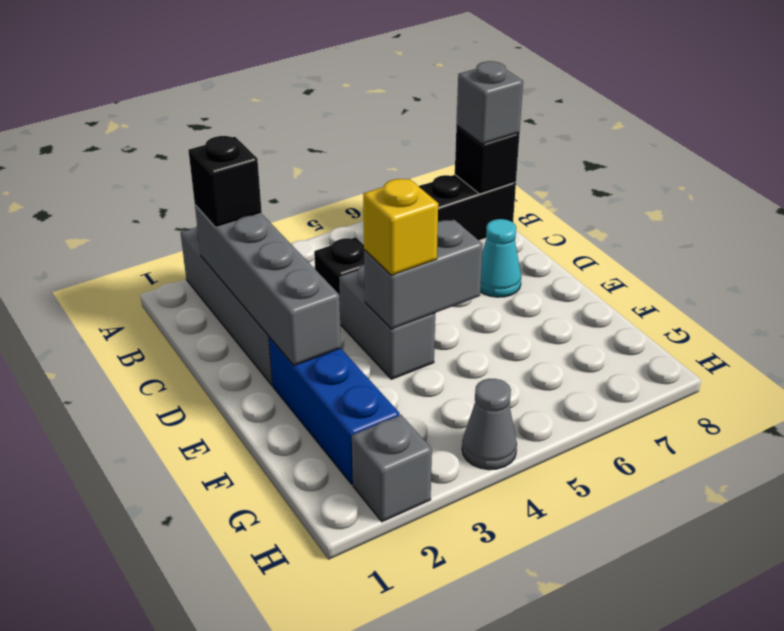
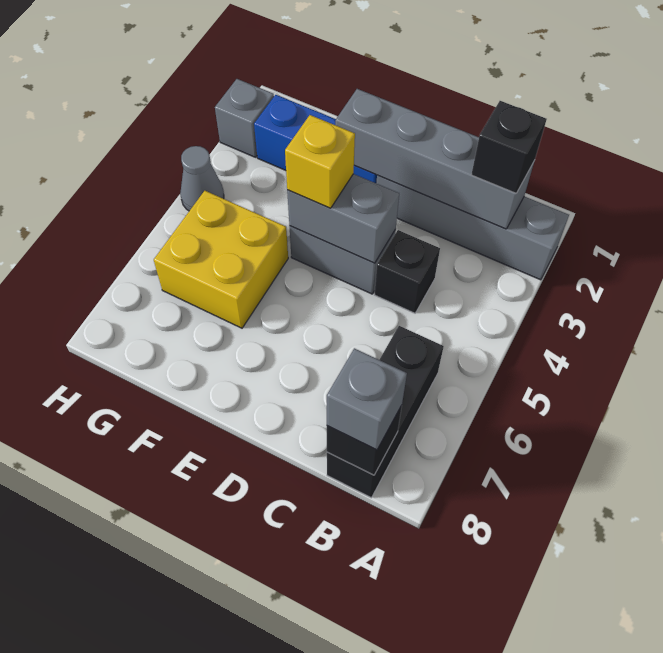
cyan cone D7 level 1 -> none
grey brick E4:E5 level 2 -> grey brick D4:E4 level 2
none -> yellow brick F5:G6 level 1

